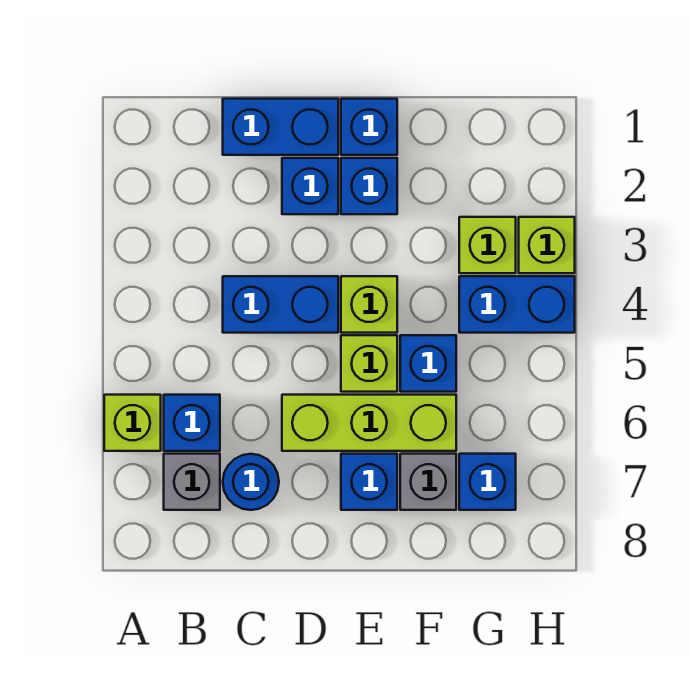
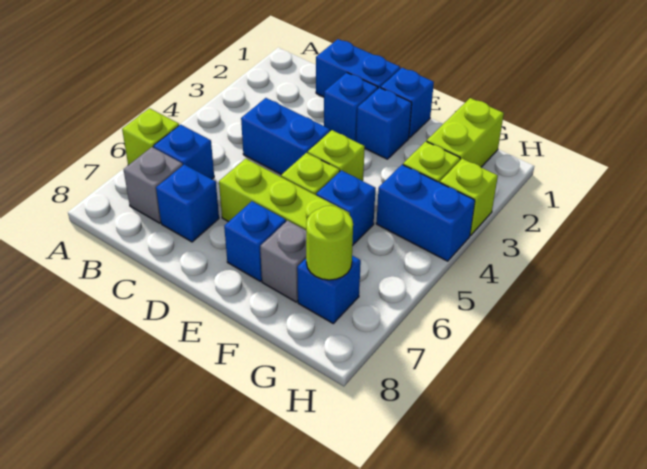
blue round brick C7 level 1 -> blue brick C7 level 1
none -> lime brick G1:G2 level 1
none -> lime round brick G7 level 2

